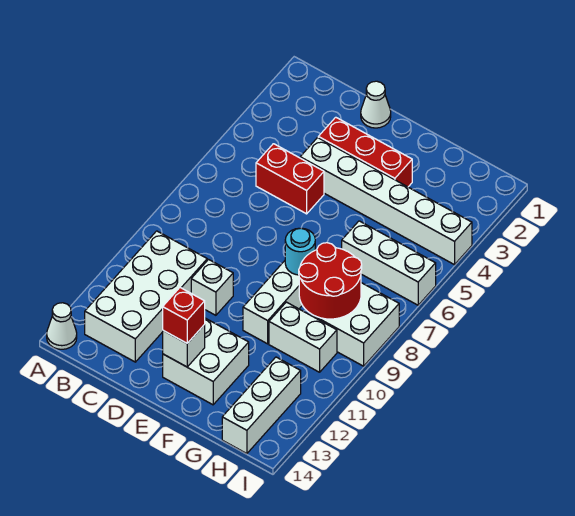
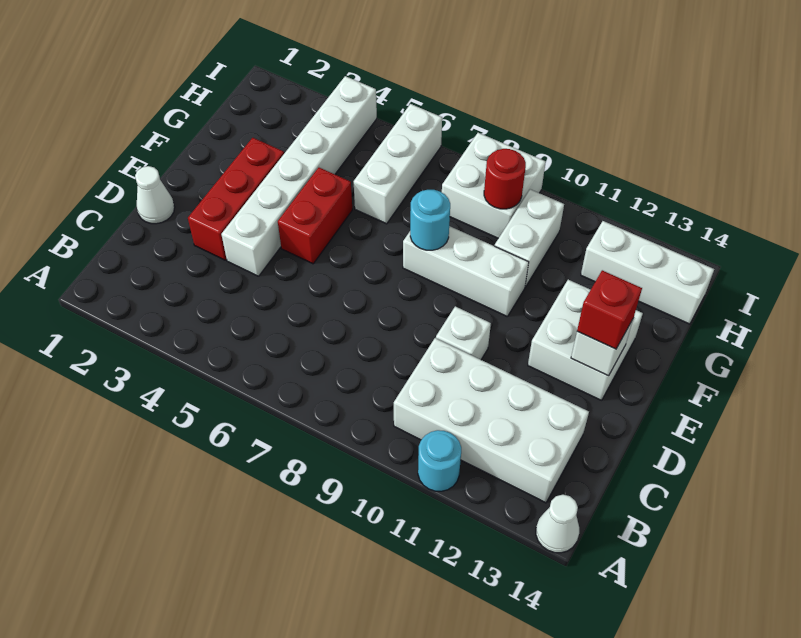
none -> cyan round brick A11 level 1
red brick C5:D5 level 1 -> red brick E5:F5 level 1
red round brick G8:H9 level 2 -> red round brick H9 level 2

